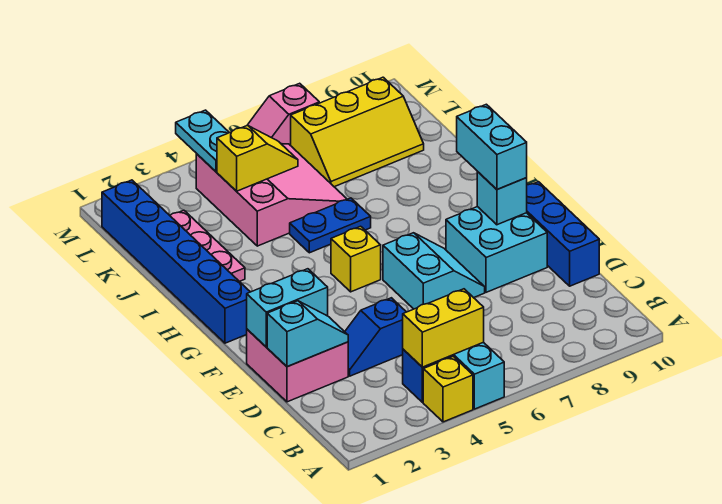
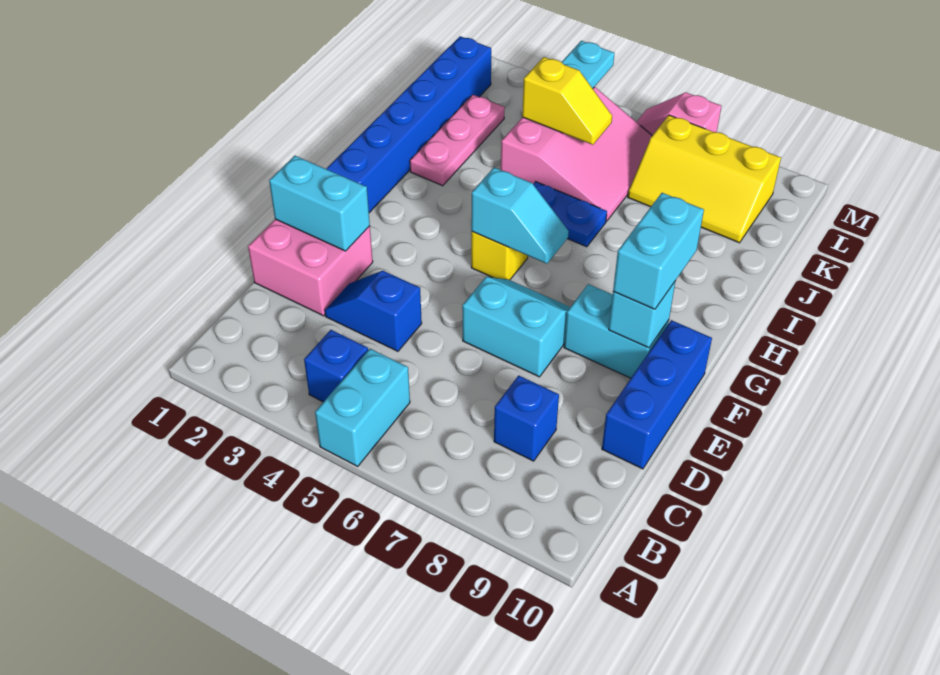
yellow brick A4 level 1 -> none
yellow brick B4:B5 level 2 -> none
none -> blue brick C8 level 1
cyan slope D1:D2 level 2 top 1 -> cyan slope G5:G6 level 2 top 5
cyan slope E6:F7 level 1 top 6 -> cyan slope E6:F7 level 1 top E
cyan brick E8:F9 level 1 -> cyan brick F8:F9 level 1

